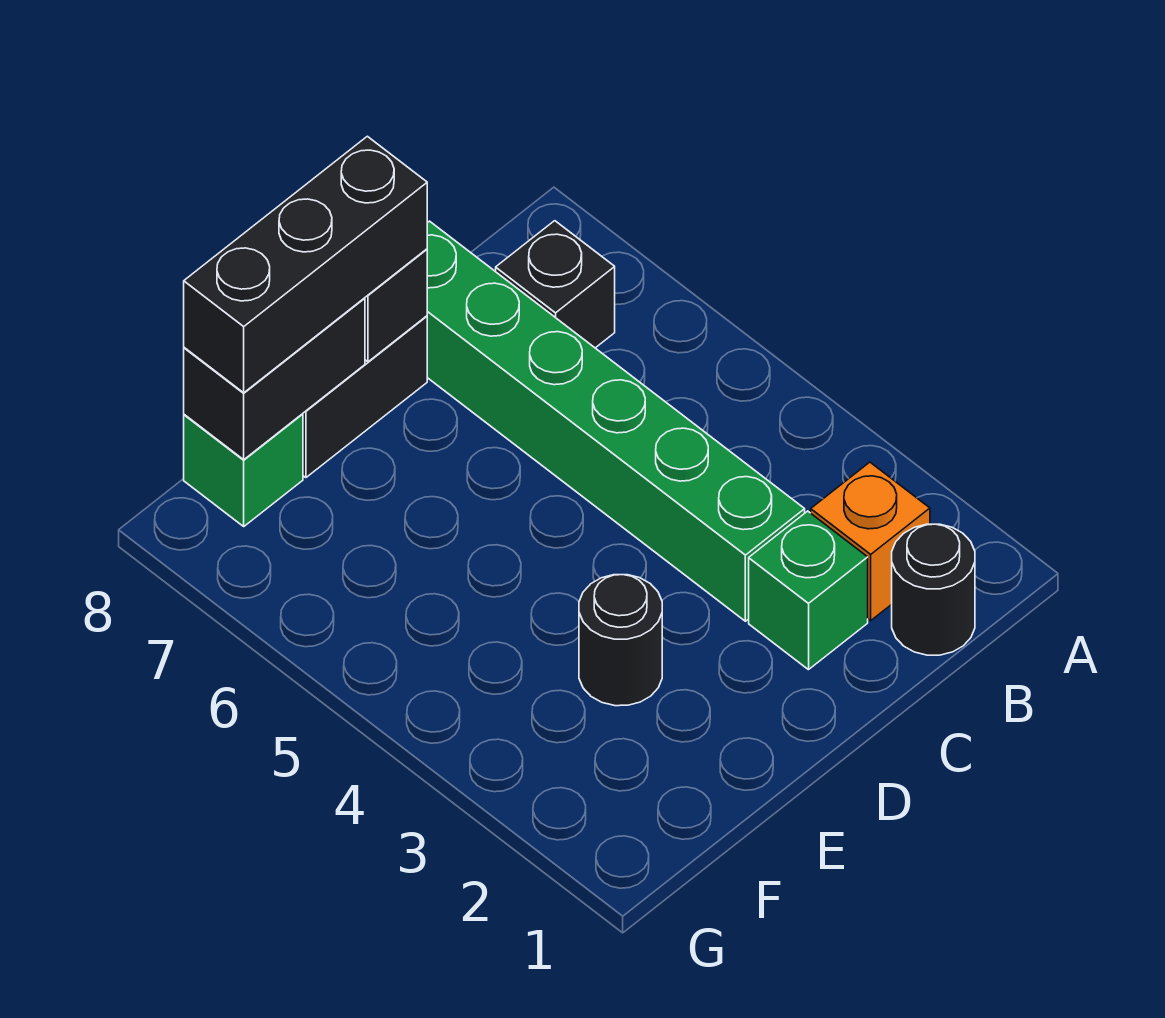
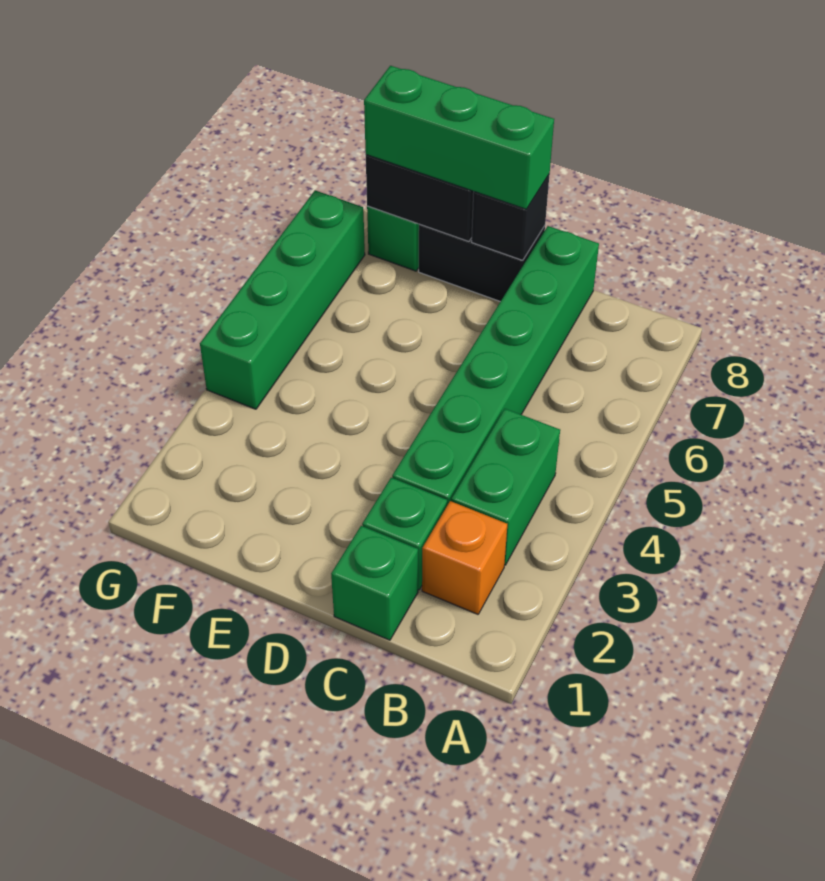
black round brick B1 level 1 -> none
none -> green brick B3:B4 level 1
black brick B7 level 1 -> none
none -> green brick C1 level 1
black brick D8:F8 level 3 -> green brick D8:F8 level 3
black round brick E3 level 1 -> none
none -> green brick G4:G7 level 1

